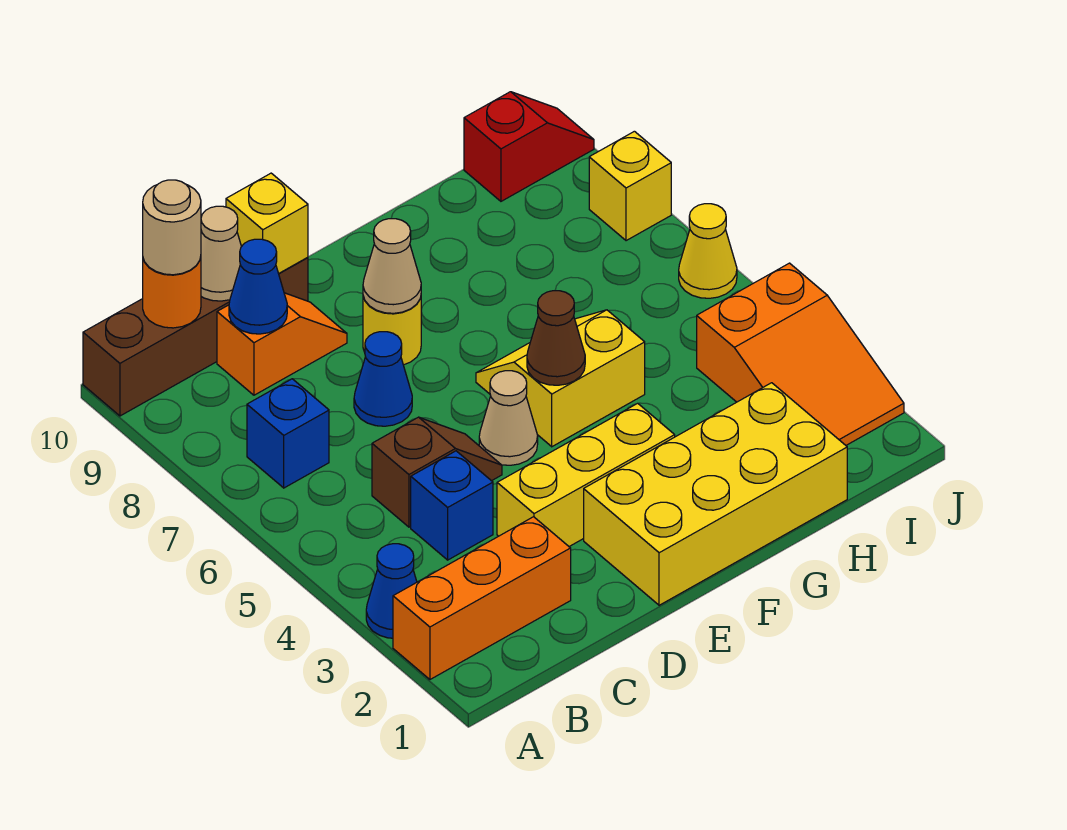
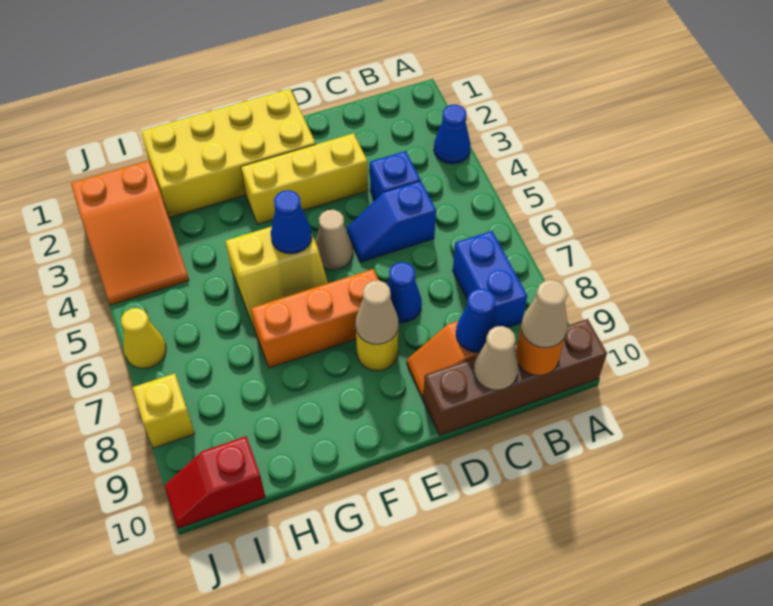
orange brick A2:C2 level 1 -> orange brick E7:G7 level 1
blue brick B7 level 1 -> blue brick B7:B8 level 1
tan round brick B10 level 3 -> tan cone B10 level 3
brown slope C5:D5 level 1 top C -> blue slope C5:D5 level 1 top C
yellow brick D10 level 2 -> none
brown cone F5 level 2 -> blue cone F5 level 2
orange slope I2:J4 level 1 top 4 -> orange slope I2:J4 level 1 top 2

